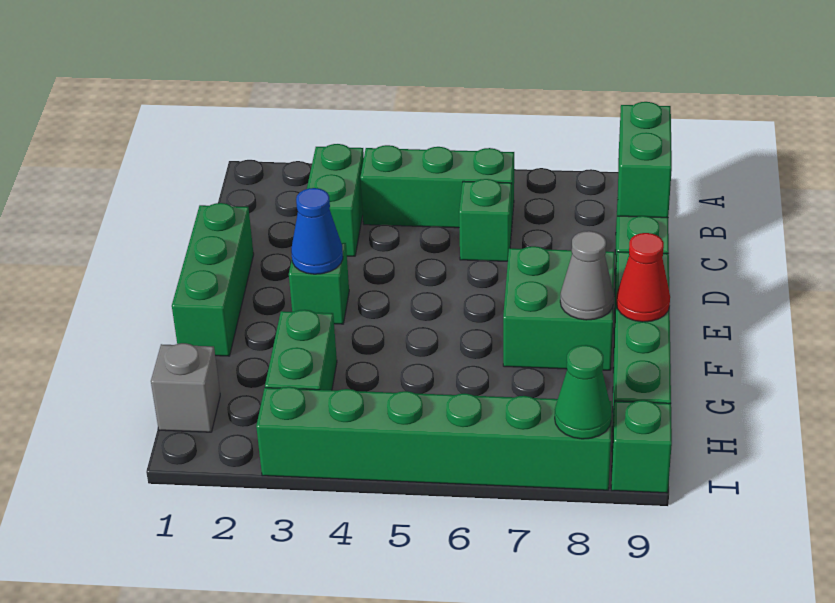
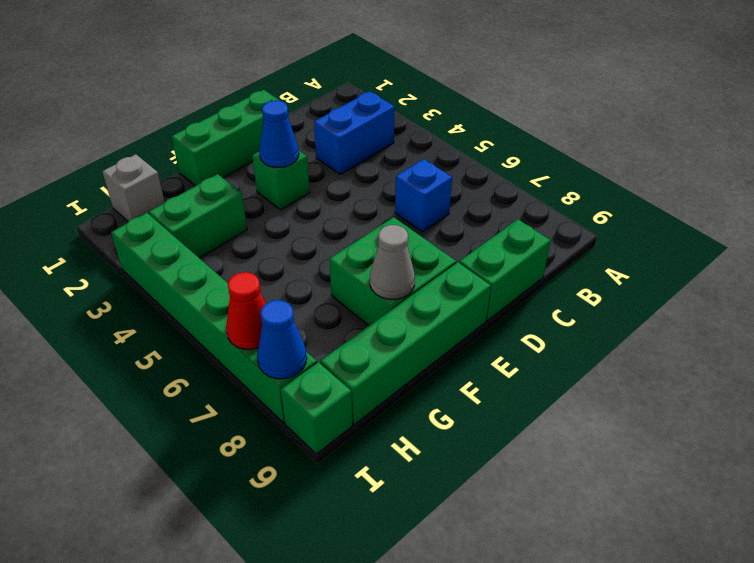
green brick B3:C3 level 1 -> blue brick B3:C3 level 1
green brick B4:B6 level 1 -> none
green brick B9:C9 level 2 -> none
green brick C6 level 1 -> blue brick C6 level 1
red cone F9 level 2 -> red cone I7 level 2
green cone I8 level 2 -> blue cone I8 level 2

